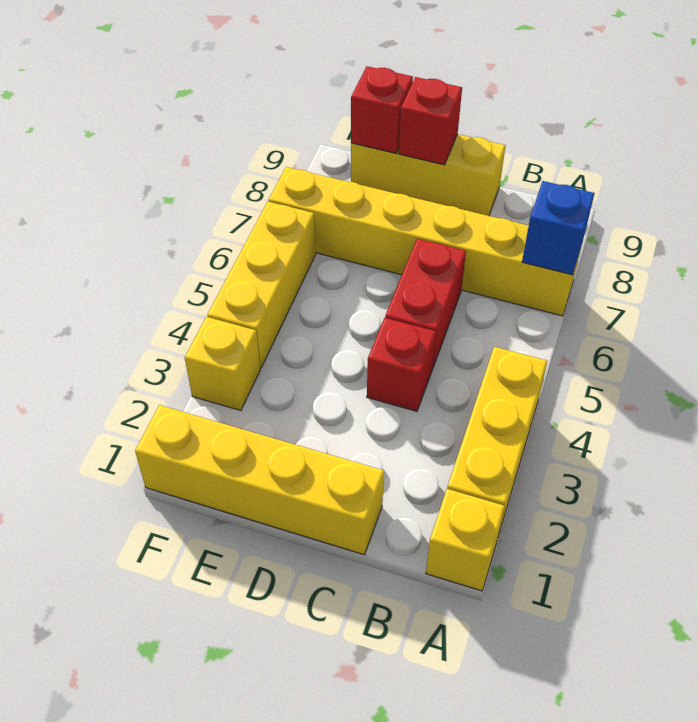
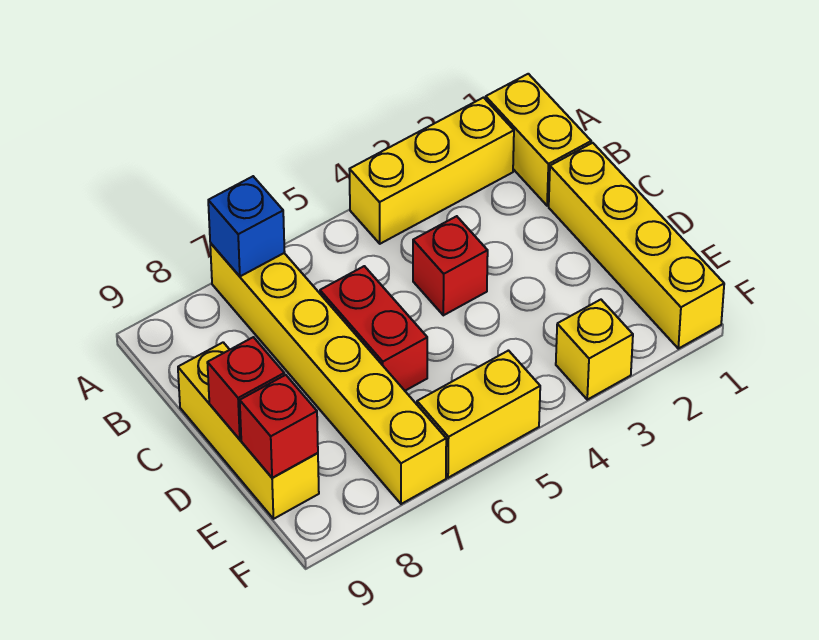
yellow brick A1 level 1 -> yellow brick A1:B1 level 1
red brick C5:C6 level 1 -> red brick C6:D6 level 1
yellow brick F4:F6 level 1 -> yellow brick F5:F6 level 1

